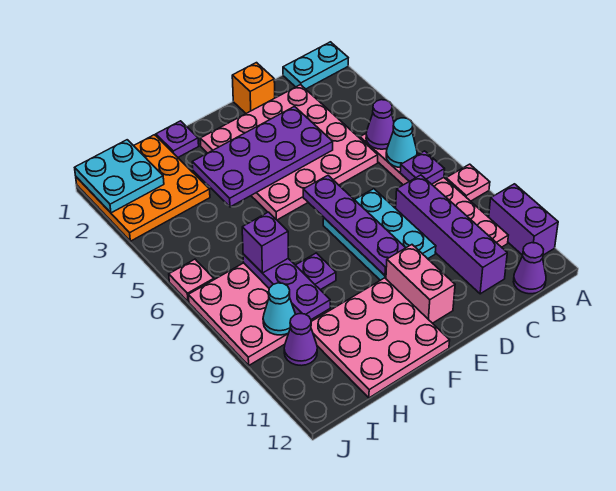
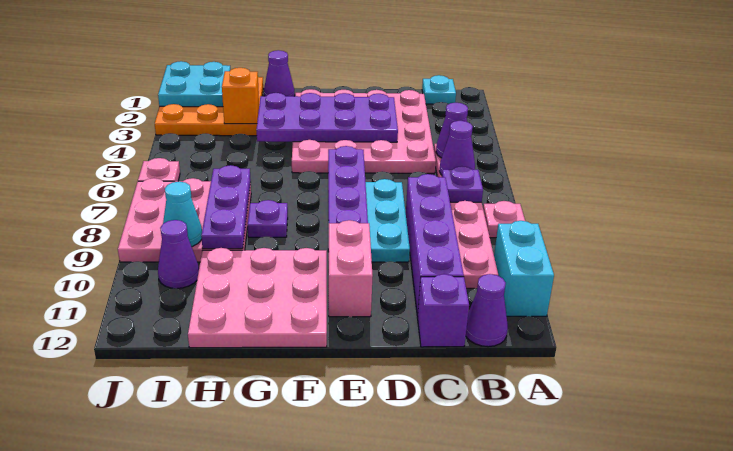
cyan plate A1:B1 level 1 -> cyan plate B1 level 1
purple brick A10:A11 level 1 -> cyan brick A10:A11 level 1
cyan cone B6 level 2 -> purple cone B6 level 2
orange brick D1 level 1 -> orange brick H3 level 2
purple plate G1 level 1 -> purple cone G1 level 1
purple brick H7 level 3 -> purple brick C12 level 1

